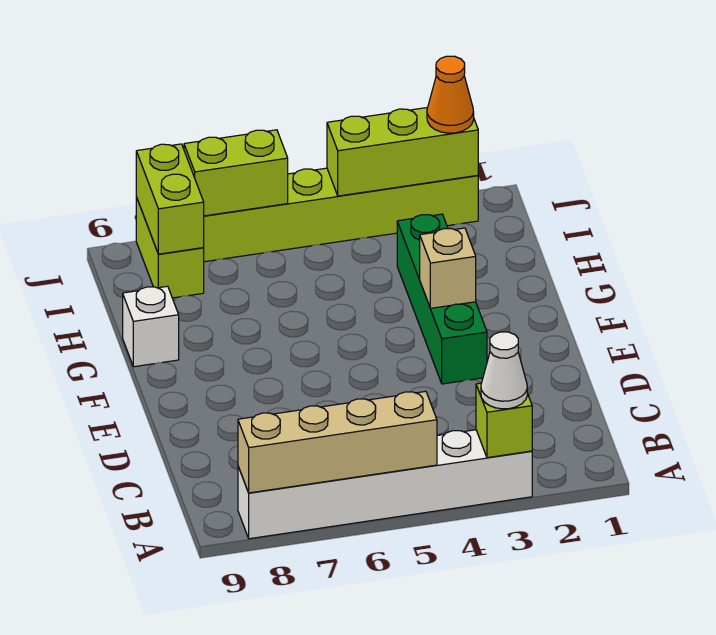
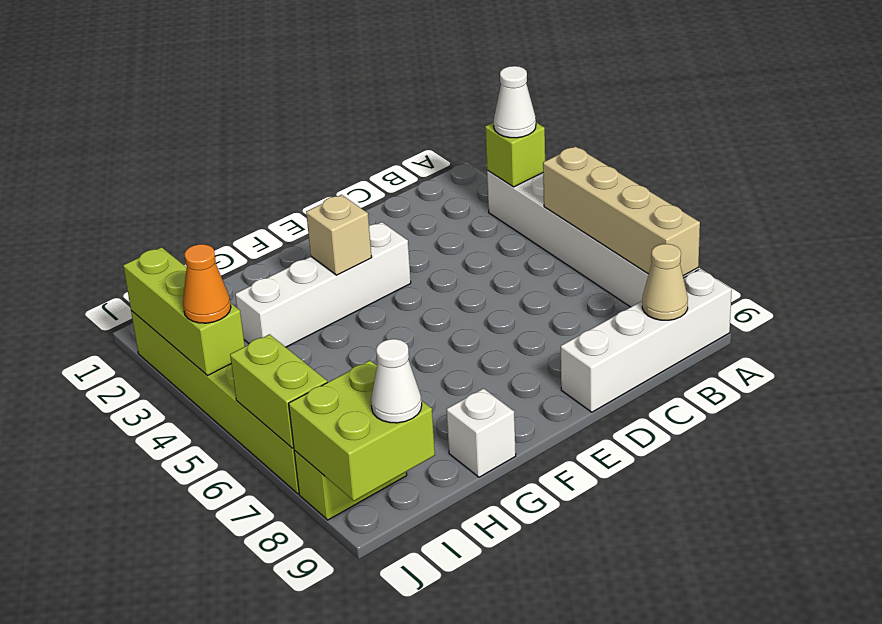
none -> white brick A9:D9 level 1
none -> tan cone B9 level 2
green brick E3:H3 level 1 -> white brick E3:H3 level 1
lime brick I8:J8 level 2 -> lime brick I8:J9 level 2
none -> white cone I9 level 3
orange cone J2 level 3 -> orange cone J4 level 3

